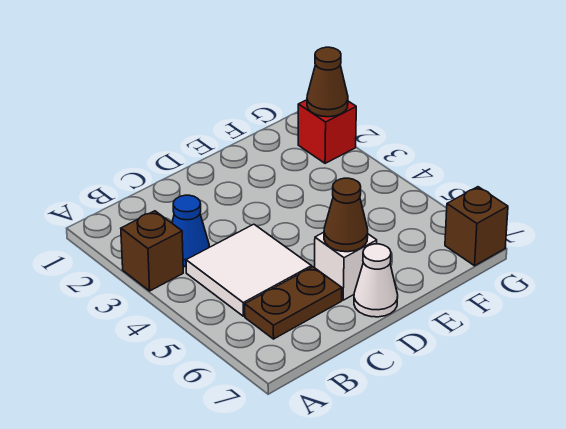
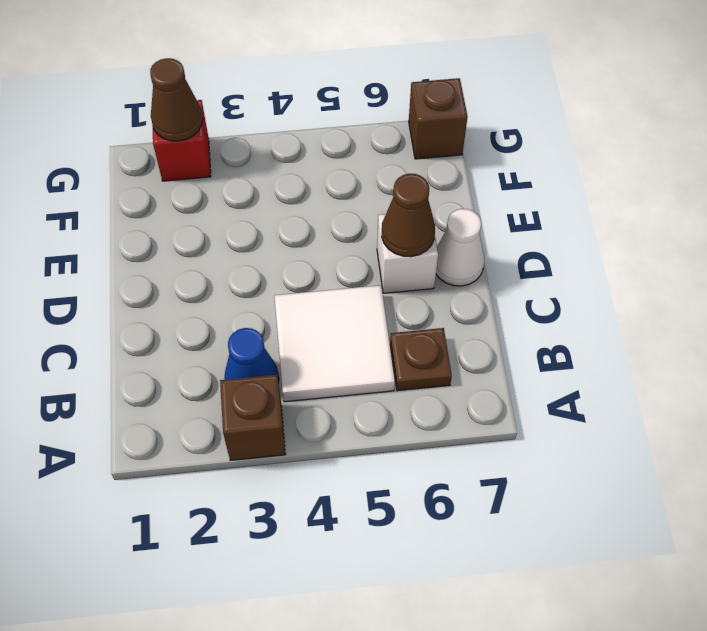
brown plate B6:C6 level 1 -> brown plate B6 level 1

